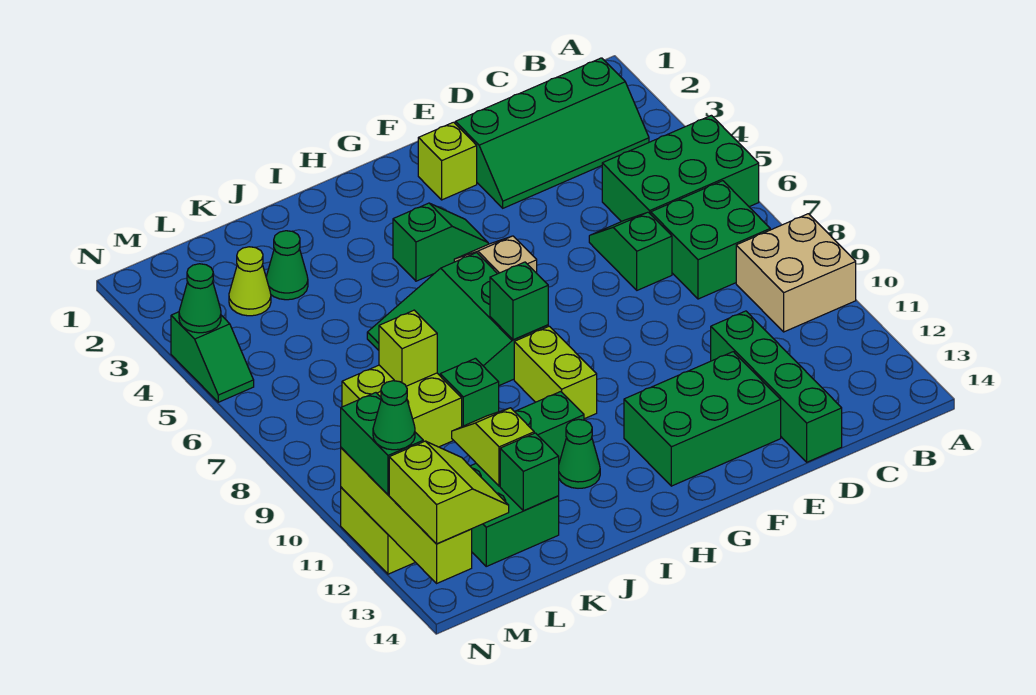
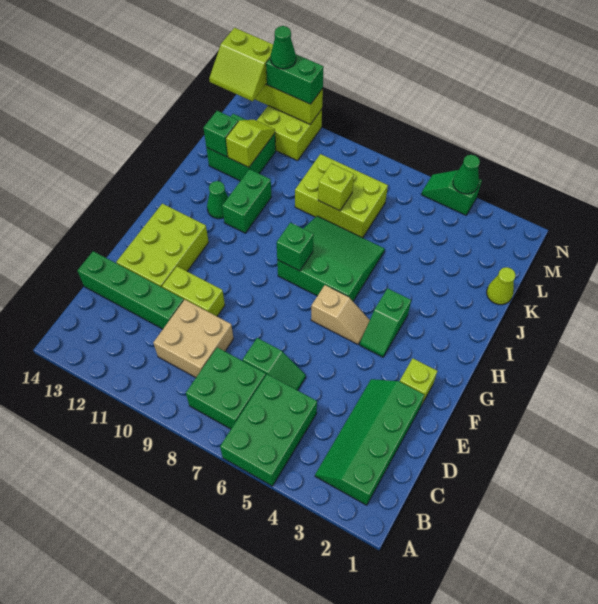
tan brick A9:B10 level 1 -> tan brick C9:D10 level 1
green brick E12:G13 level 1 -> lime brick E12:G13 level 1
lime brick H9:H10 level 1 -> lime brick E10:E11 level 1
green brick J9 level 1 -> none
green cone K3 level 1 -> none
lime brick K8:L9 level 1 -> lime brick K7:L9 level 1
lime slope K11:K12 level 2 top 12 -> lime slope K12:L12 level 2 top K
lime cone L3 level 1 -> lime cone K1 level 1

